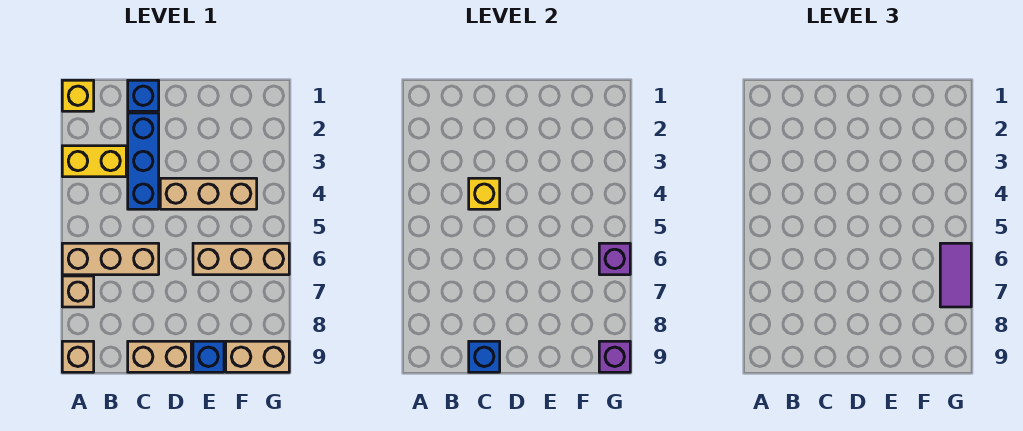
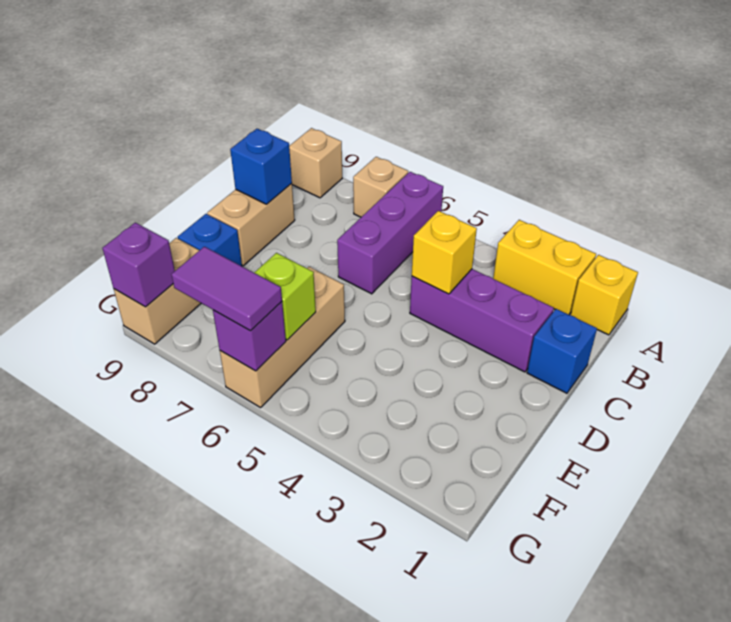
yellow brick A3:B3 level 1 -> yellow brick A2:A3 level 1
tan brick A6:C6 level 1 -> purple brick A6:C6 level 1
blue brick C2:C4 level 1 -> purple brick C2:C4 level 1
tan brick D4:F4 level 1 -> none
none -> lime brick F6 level 2

